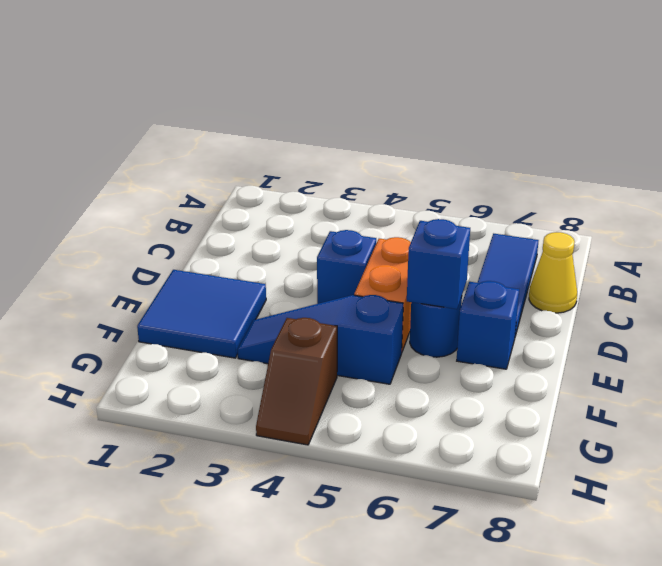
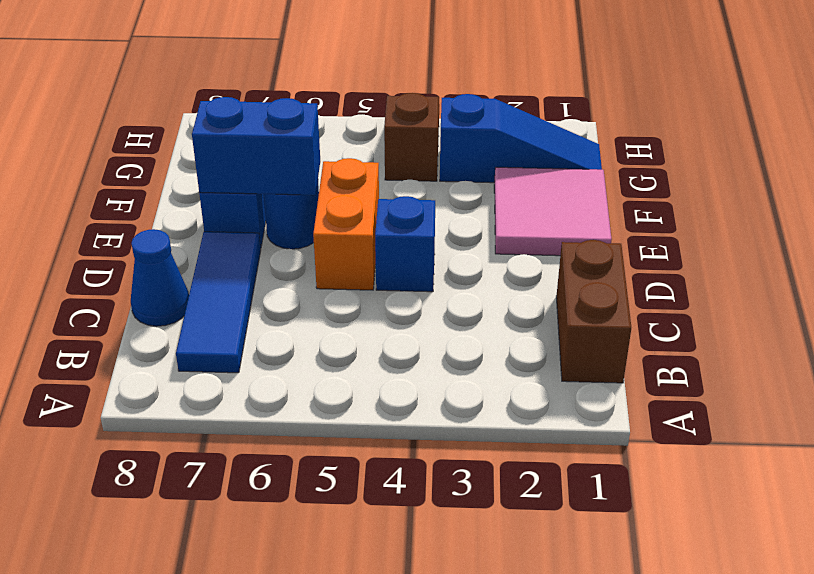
none -> brown brick B1:C1 level 1
yellow cone C8 level 1 -> blue cone C8 level 1
blue tile E1:F2 level 1 -> pink tile E1:F2 level 1
blue brick E6 level 2 -> blue brick E6:E7 level 2
blue slope F3:F5 level 1 top 5 -> blue slope G1:G3 level 1 top 3

